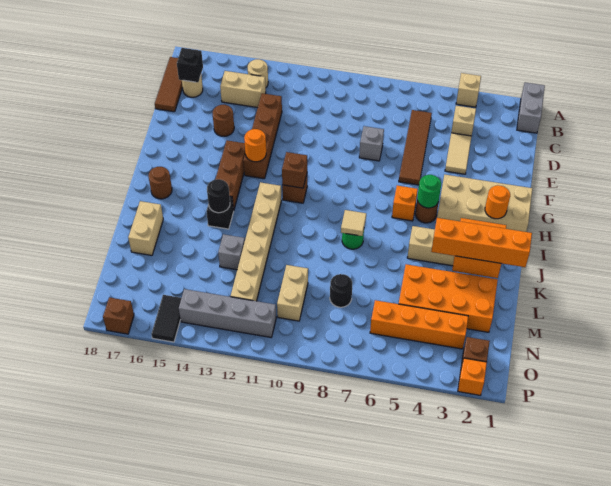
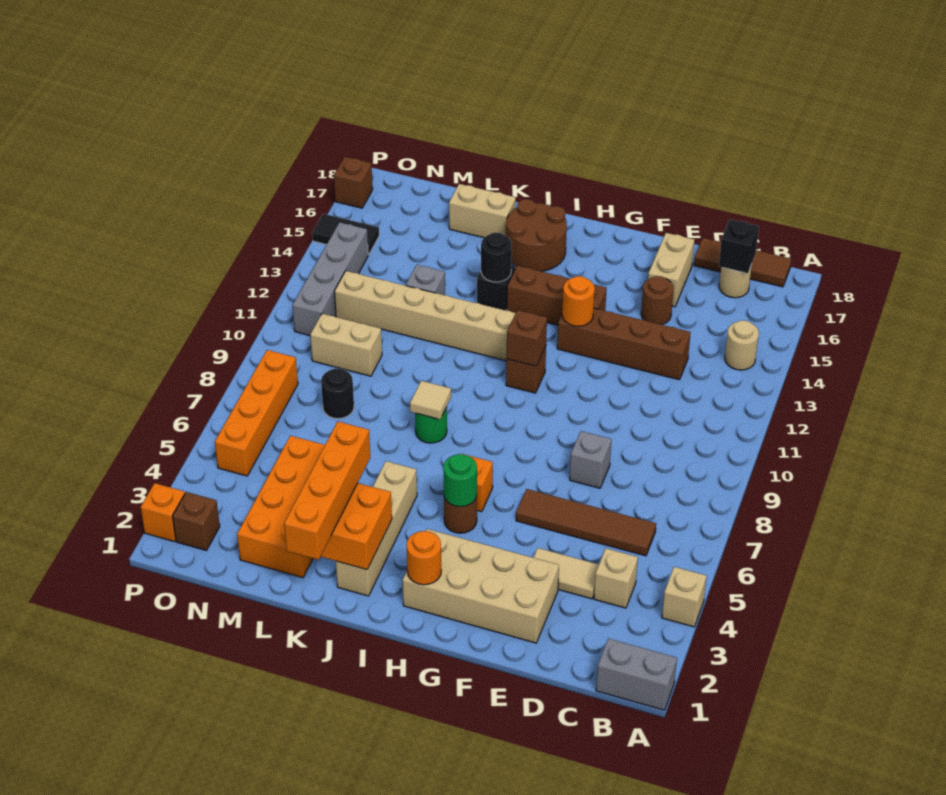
tan brick C14:C15 level 1 -> tan brick E16:E17 level 1
tan brick G1:H4 level 1 -> tan brick E2:H3 level 1
brown round brick I17 level 1 -> brown round brick I16:J17 level 1
orange brick N3:N6 level 1 -> orange brick O5:O8 level 1

